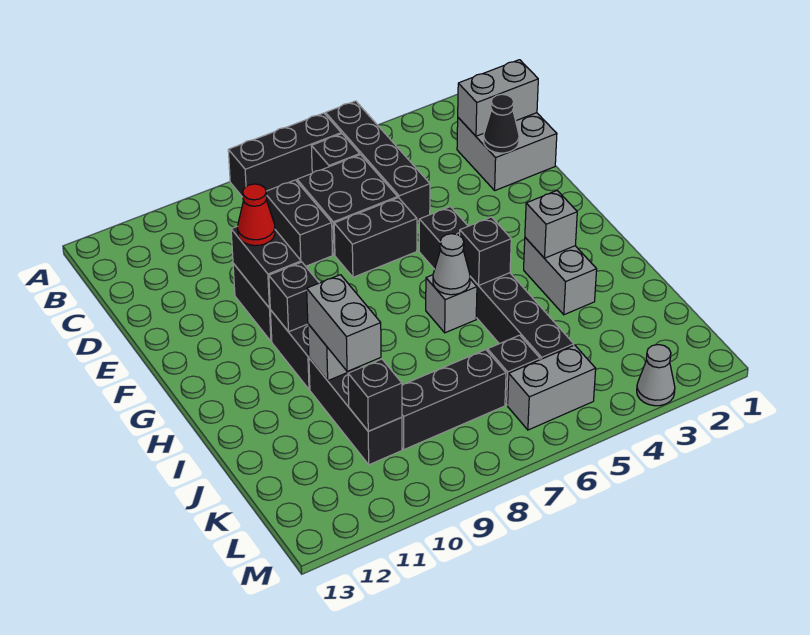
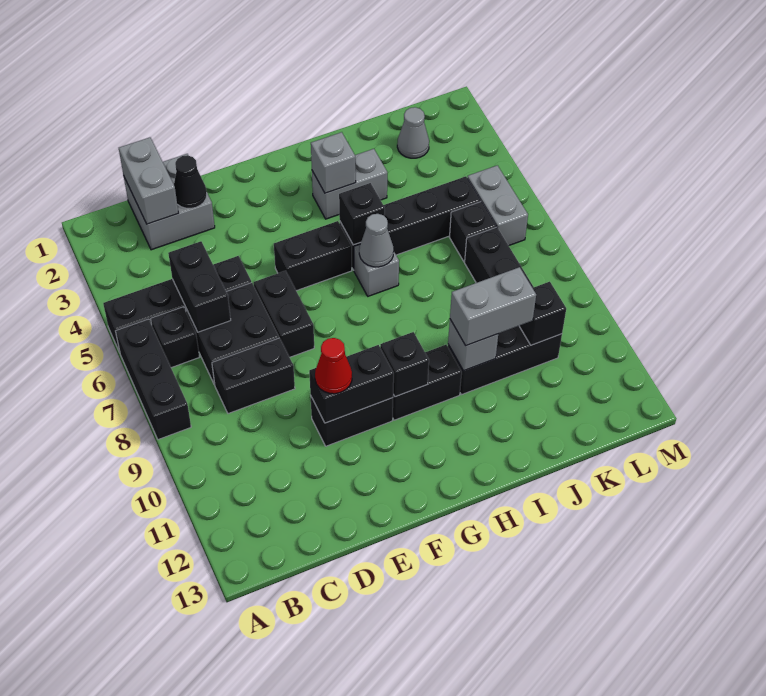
none -> black brick C5:C6 level 2
grey cone M3 level 1 -> grey cone K2 level 1

